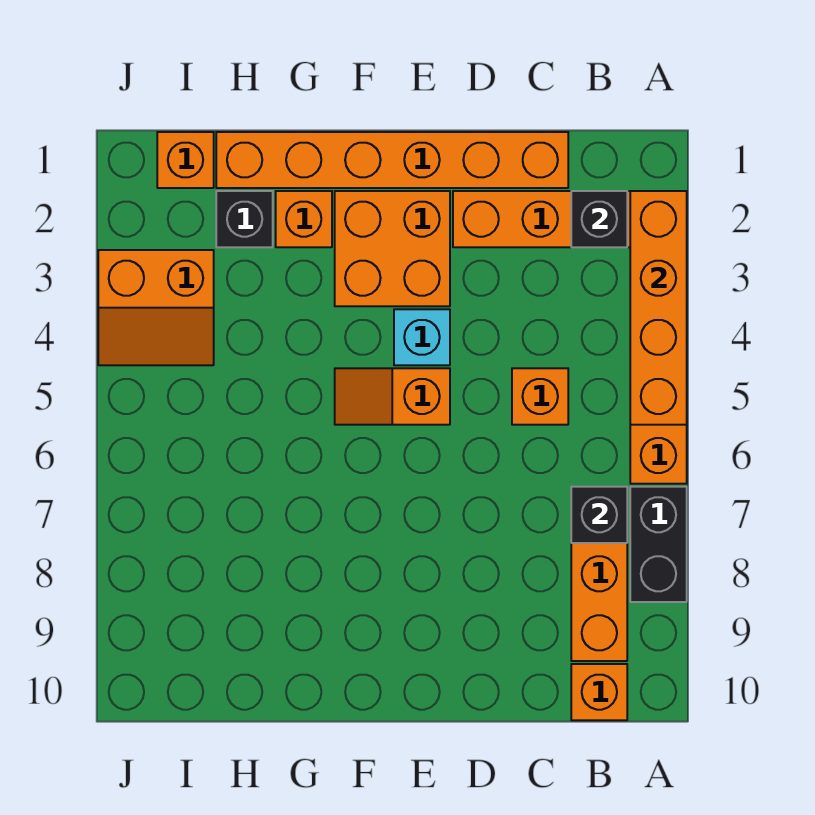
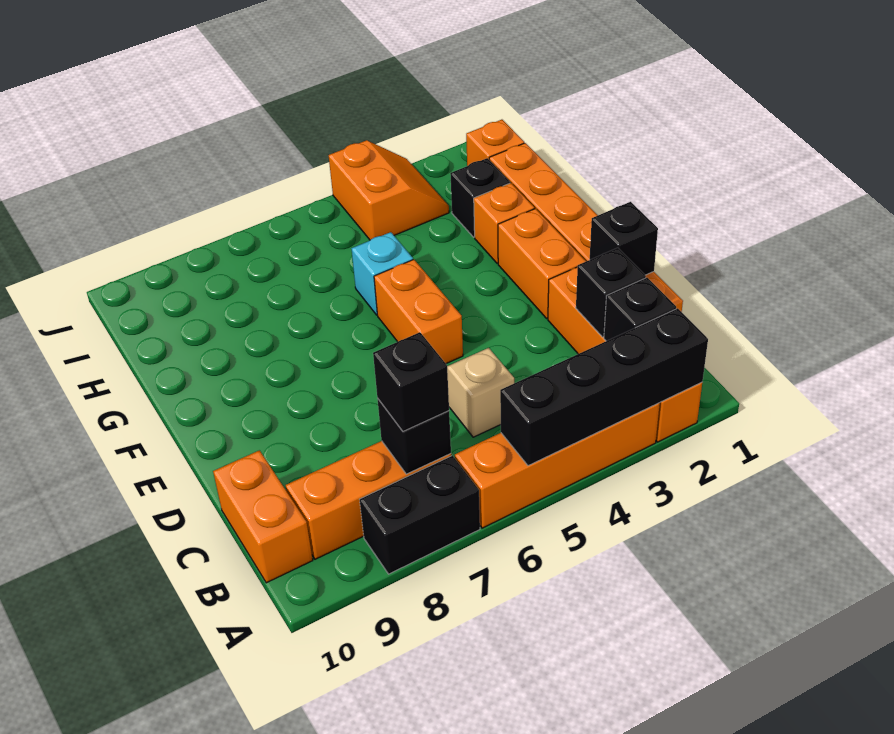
orange brick A2:A5 level 2 -> black brick A2:A5 level 2
none -> black brick B7 level 3
orange brick B10 level 1 -> orange brick B10:C10 level 1
none -> black brick C2 level 2
orange brick C5 level 1 -> tan brick C5 level 1
none -> black brick D1 level 2
orange brick E2:F3 level 1 -> orange brick E2:F2 level 1
cyan brick E4 level 1 -> cyan brick G5 level 1
orange slope E5:F5 level 1 top E -> orange brick E5:F5 level 1
orange slope I3:J4 level 1 top 3 -> orange slope I3:J4 level 1 top 4

